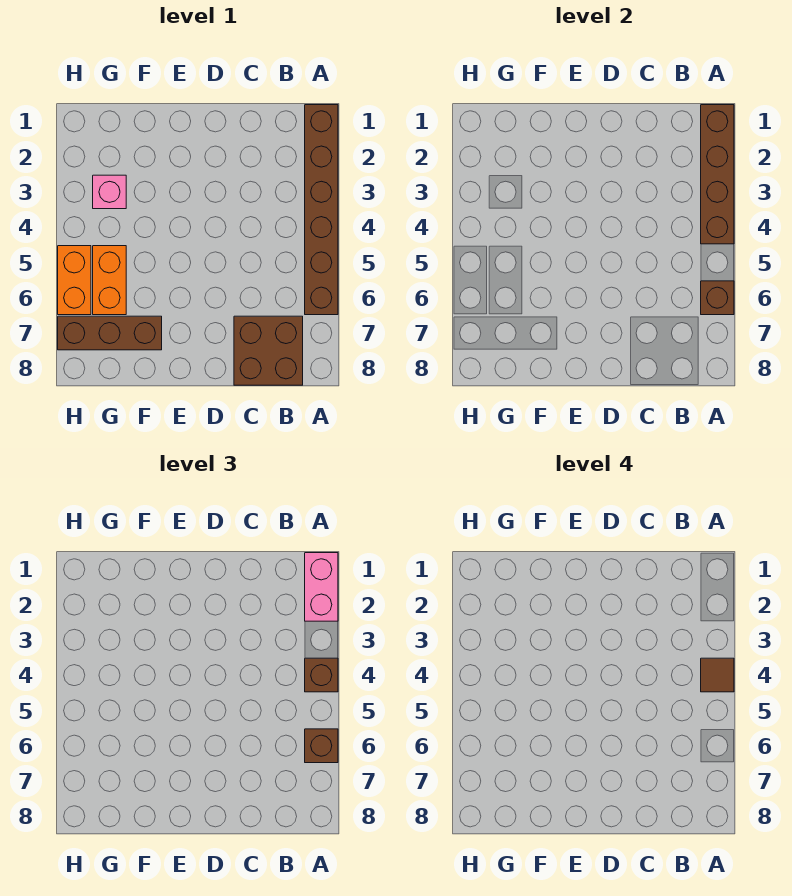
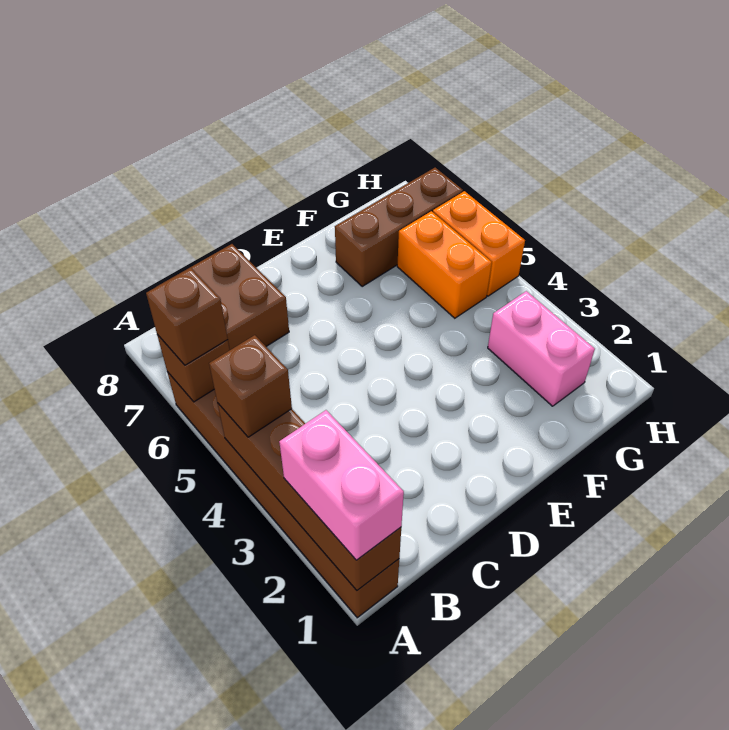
brown tile A4 level 4 -> none
pink brick G3 level 1 -> pink brick G2:G3 level 1

